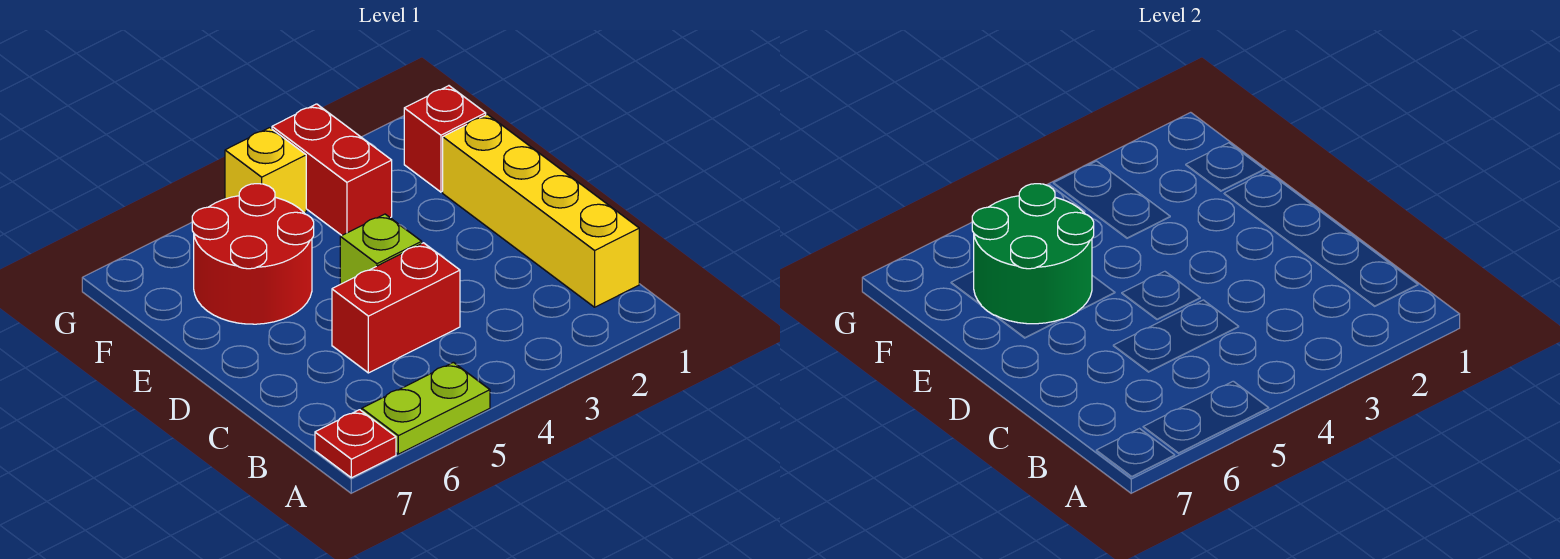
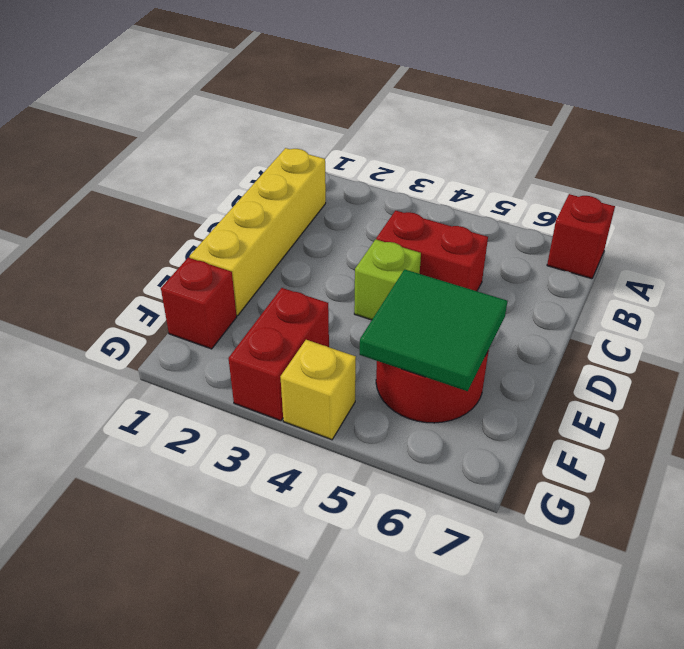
lime plate A5:A6 level 1 -> none
red plate A7 level 1 -> red brick A7 level 1
green round brick E5:F6 level 2 -> green tile E5:F6 level 2

